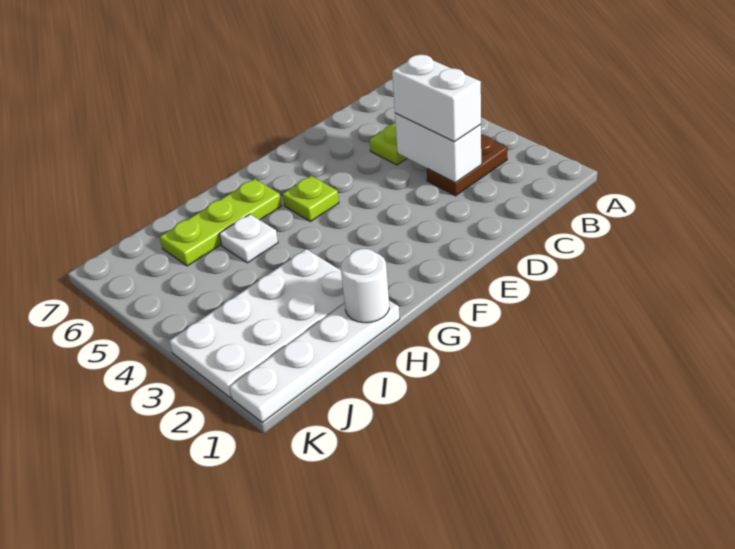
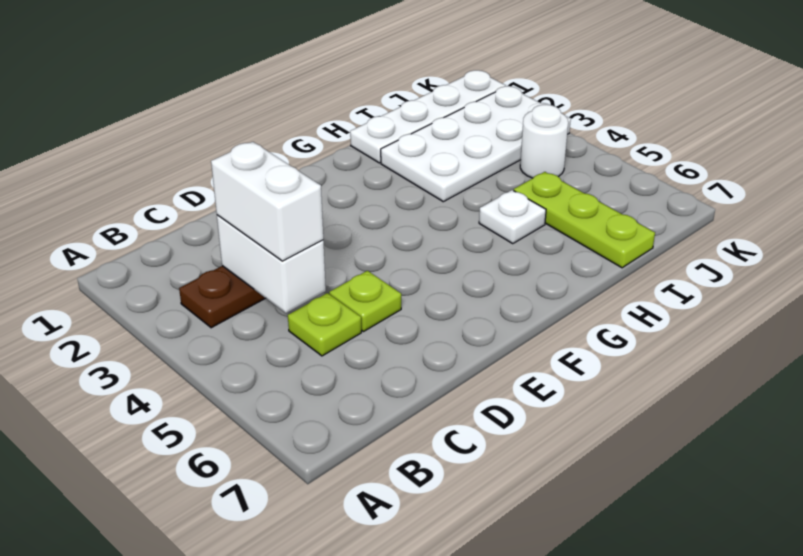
lime plate F5 level 1 -> lime plate D5 level 1
lime plate G6:I6 level 1 -> lime plate I5:I7 level 1
white round brick H1 level 2 -> white round brick J4 level 1

